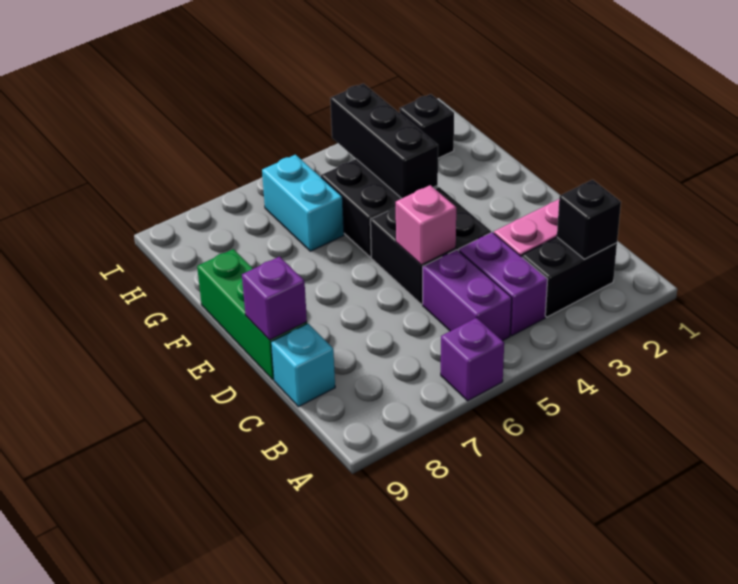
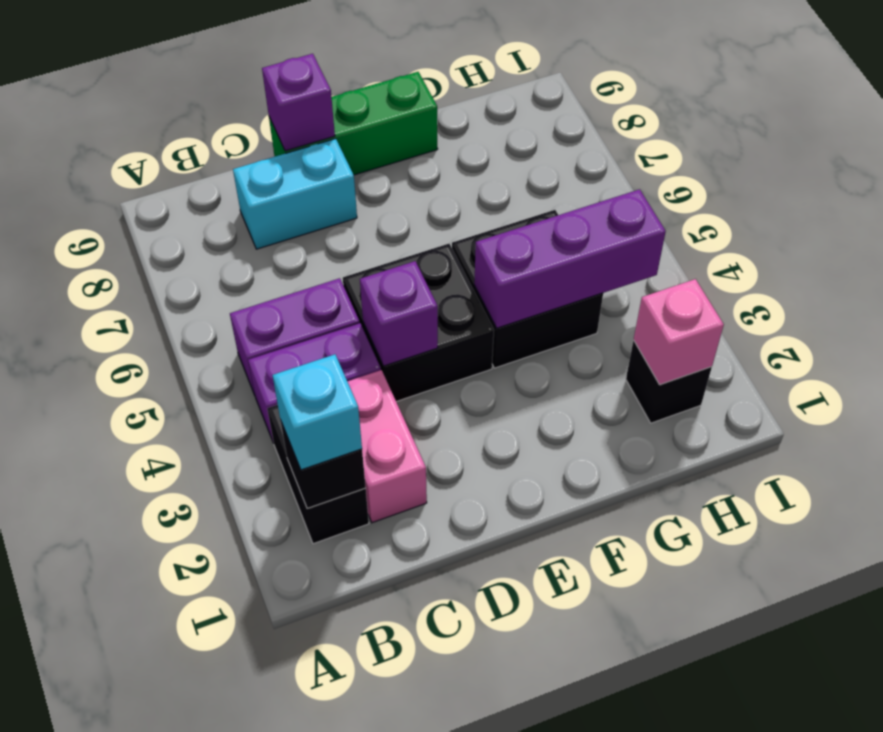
purple brick A6 level 1 -> purple brick D4 level 2
cyan brick C9 level 1 -> cyan brick B2 level 3
pink brick D5 level 2 -> pink brick H2 level 2
black brick F4:H4 level 2 -> purple brick F4:H4 level 2
cyan brick G6:H6 level 1 -> cyan brick C8:D8 level 1

